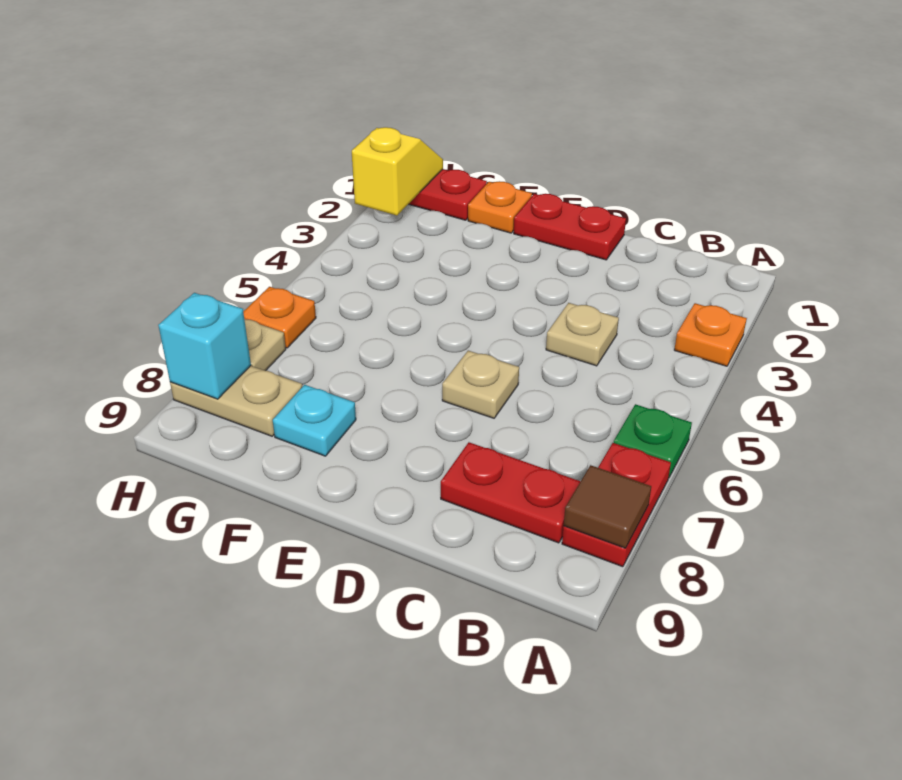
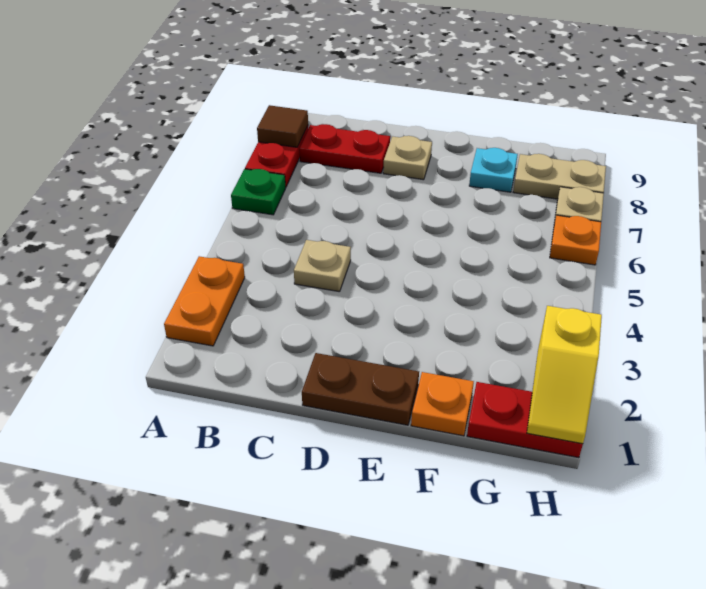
orange plate A3 level 1 -> orange plate A2:A3 level 1
red plate D1:E1 level 1 -> brown plate D1:E1 level 1
tan plate D6 level 1 -> tan plate D8 level 1
cyan brick H8 level 2 -> none

